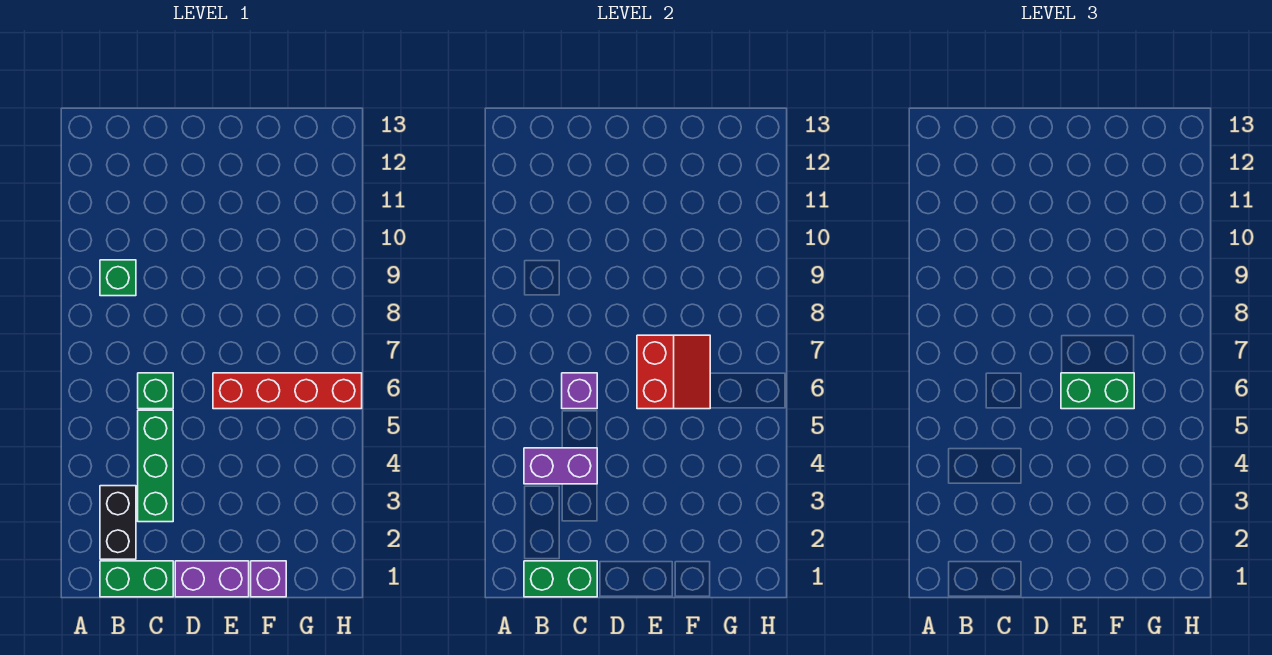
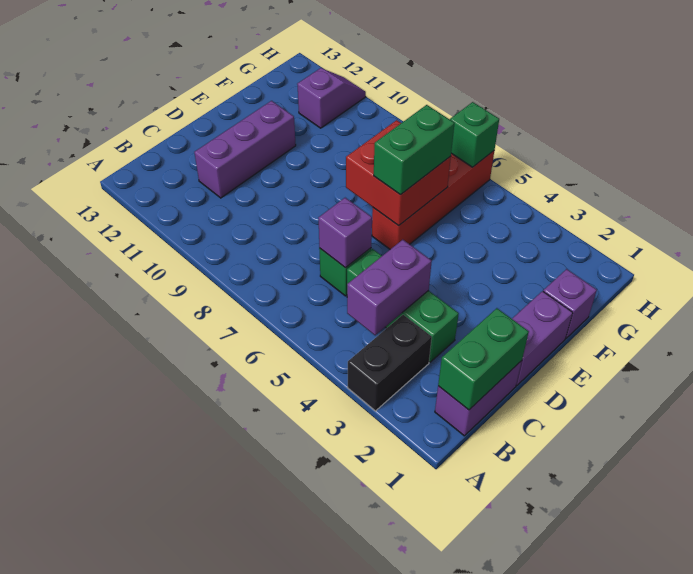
green brick B1:C1 level 1 -> purple brick B1:C1 level 1
black brick B2:B3 level 1 -> black brick A3:B3 level 1
green brick B9 level 1 -> green brick H6 level 2
none -> purple brick C11:E11 level 1
red slope E6:F7 level 2 top E -> red brick E6:F7 level 2
none -> purple slope G11:H11 level 1 top G

